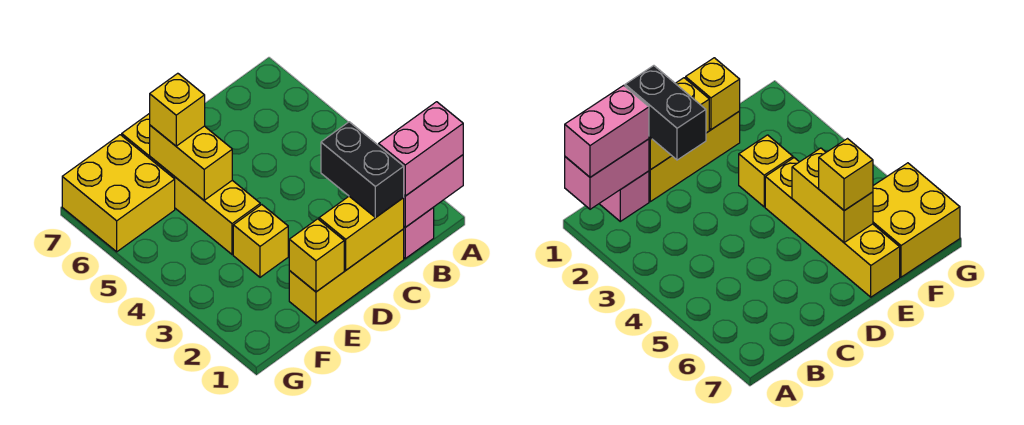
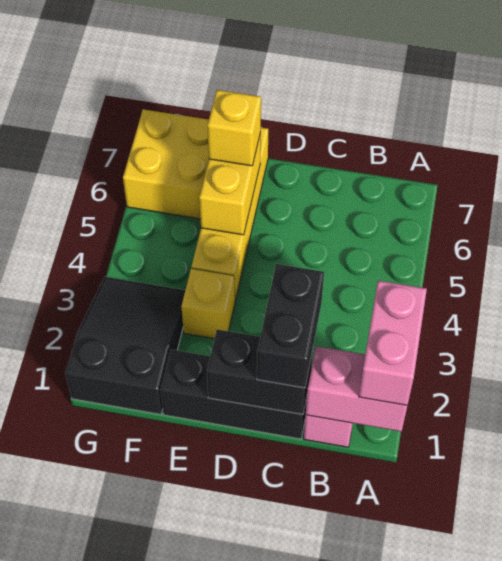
pink brick A1:B1 level 3 -> pink brick A1:A2 level 3
yellow brick C1:E1 level 1 -> black brick C1:E1 level 1
yellow brick C1:D1 level 2 -> black brick C1:D1 level 2
yellow brick E1 level 2 -> none
none -> black slope F1:G3 level 1 top 1

